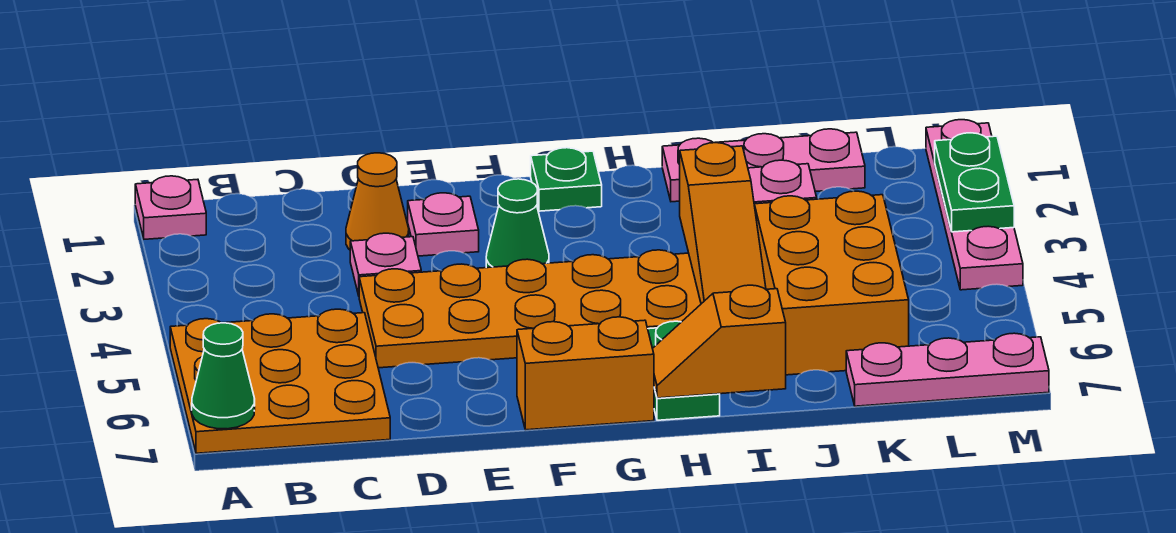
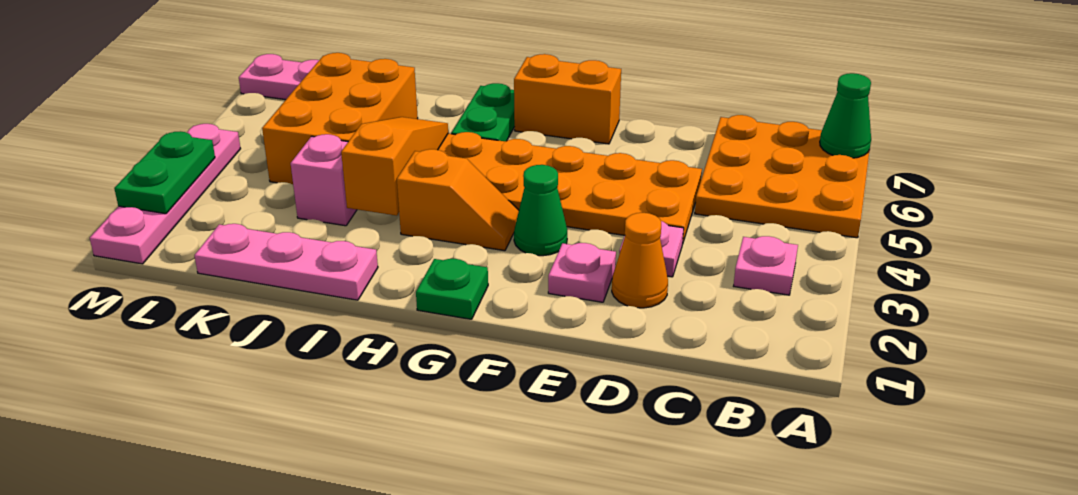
pink plate A1 level 1 -> pink plate B3 level 1
orange slope H7:I7 level 2 top I -> orange slope G3:H3 level 1 top H

